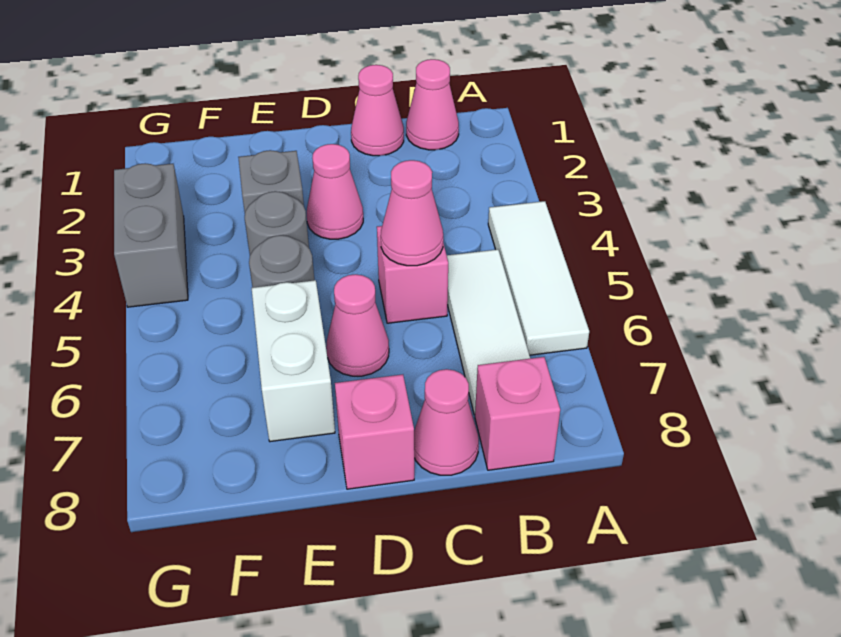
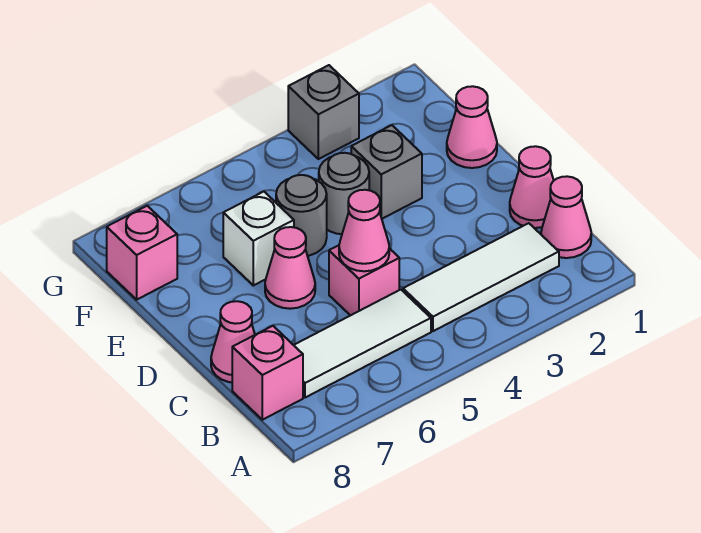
white tile A4:A6 level 1 -> white tile B2:B4 level 1
pink cone D3 level 1 -> pink cone E1 level 1
pink brick D8 level 1 -> pink brick F8 level 1
white brick E6:E7 level 1 -> white brick E6 level 1
grey brick G3:G4 level 1 -> grey brick G3 level 1

